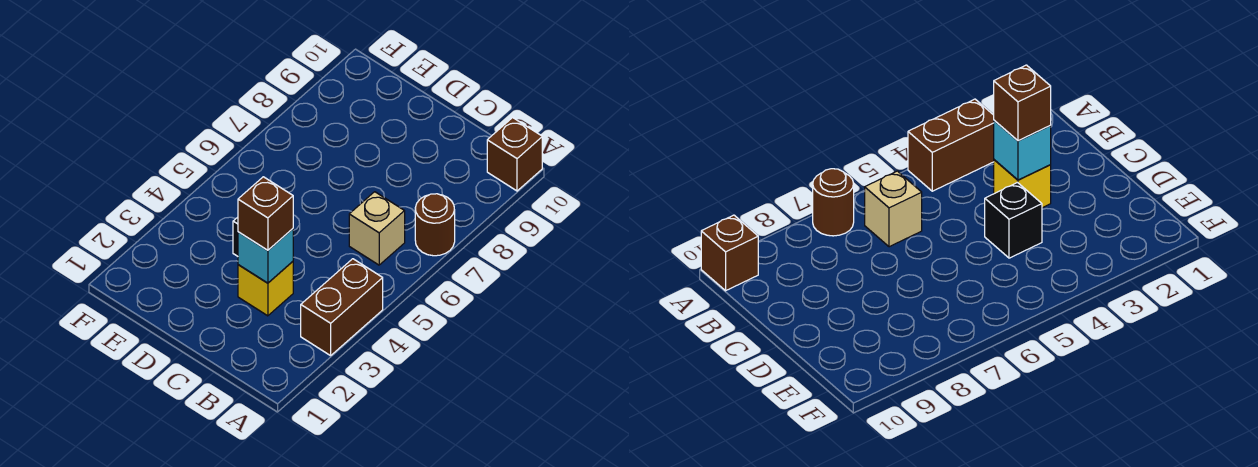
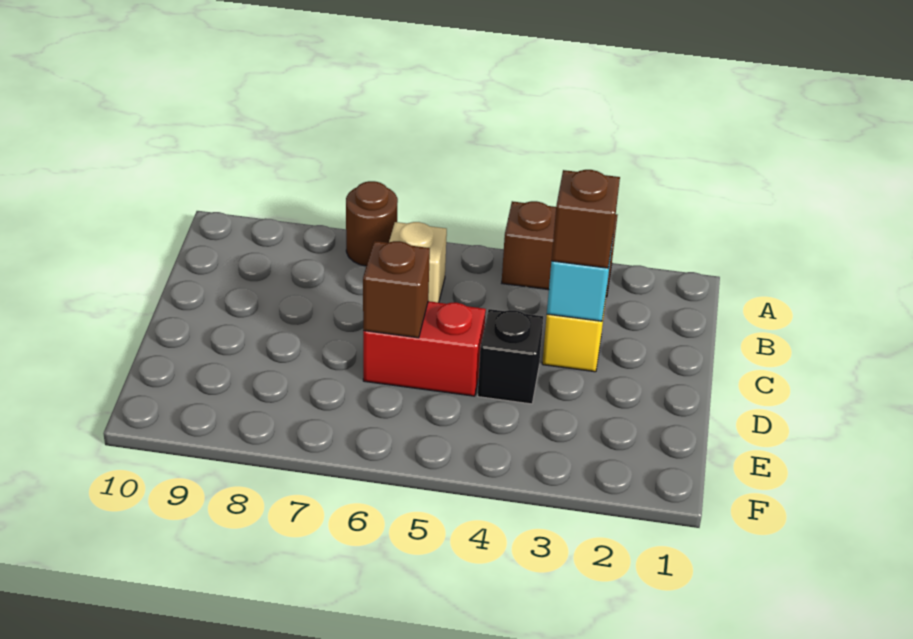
brown brick A10 level 1 -> brown brick D6 level 2
none -> red brick D5:D6 level 1

